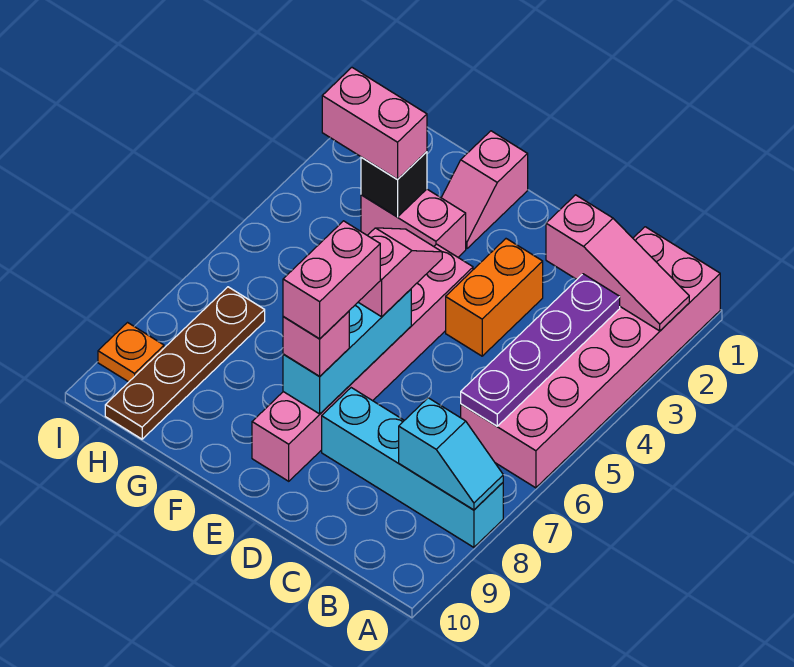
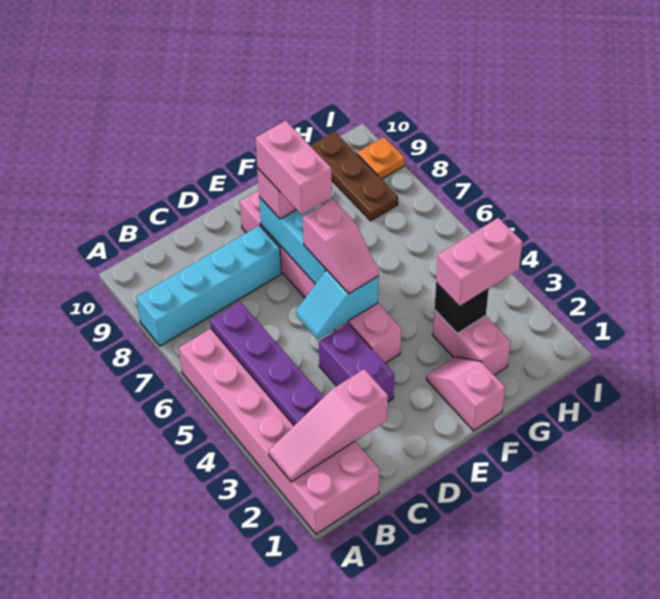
cyan slope A8:B8 level 2 top B -> cyan slope D5:E5 level 2 top E
orange brick D3:D4 level 1 -> purple brick D3:D4 level 1
pink brick F3:G3 level 1 -> pink brick G2:G3 level 1
brown plate H7:H10 level 1 -> brown plate H8:H10 level 1

